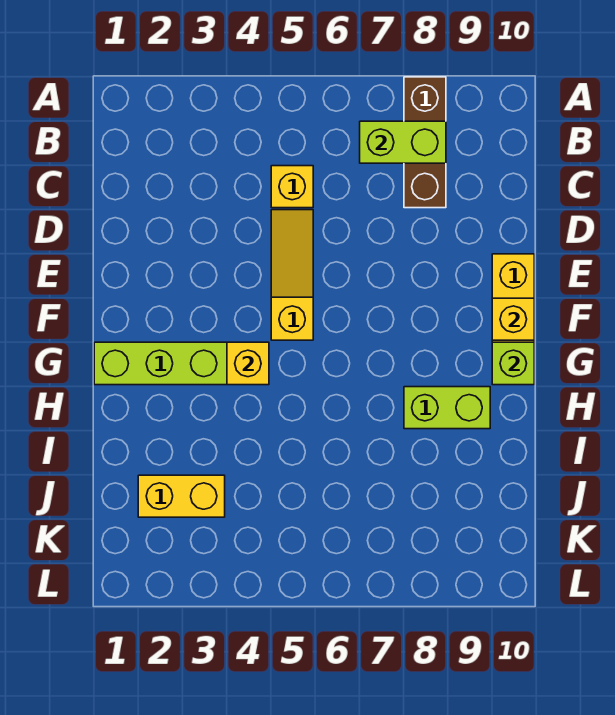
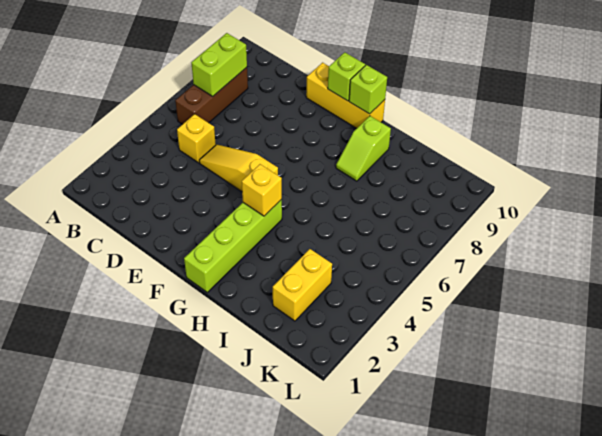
brown brick A8:C8 level 1 -> brown brick B6:B8 level 1
yellow brick F10 level 2 -> lime brick F10 level 2
lime brick H8:H9 level 1 -> lime slope H8:H9 level 1 top 9

